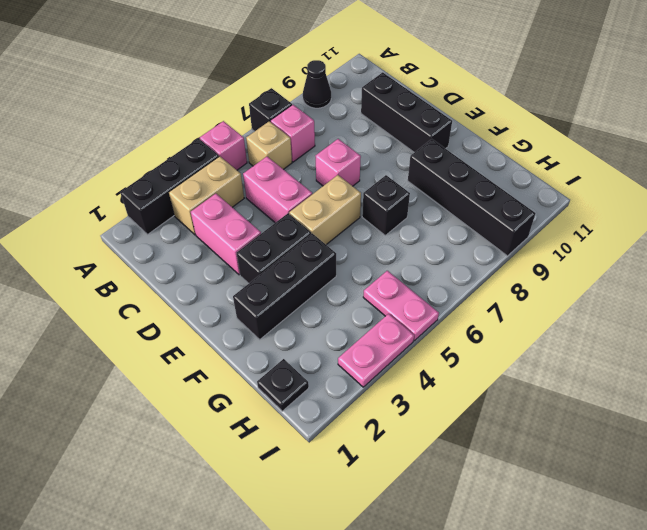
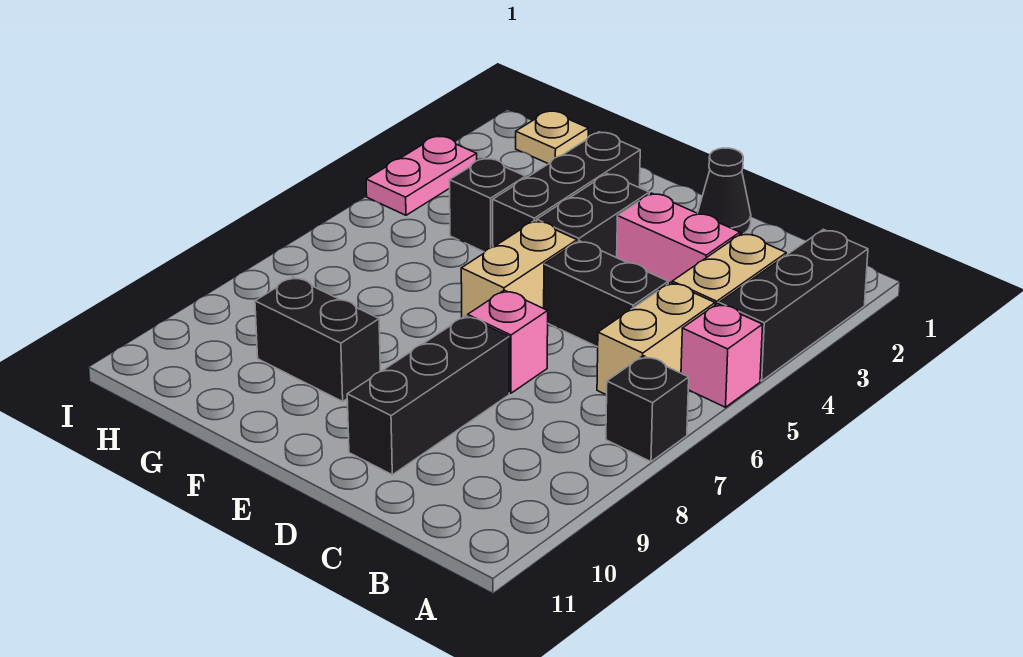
black cone A9 level 1 -> black cone D1 level 1
tan brick B6 level 1 -> tan brick B5:B6 level 1
pink brick B7 level 1 -> none
pink brick C5:D5 level 1 -> black brick C5:D5 level 1
black brick C10:E10 level 1 -> black brick D8:D10 level 1
black brick F7 level 1 -> black brick G4 level 1
black brick F9:I9 level 1 -> black brick F9:G9 level 1
black plate H1 level 1 -> tan plate H1 level 1
pink plate H5:I5 level 1 -> none

